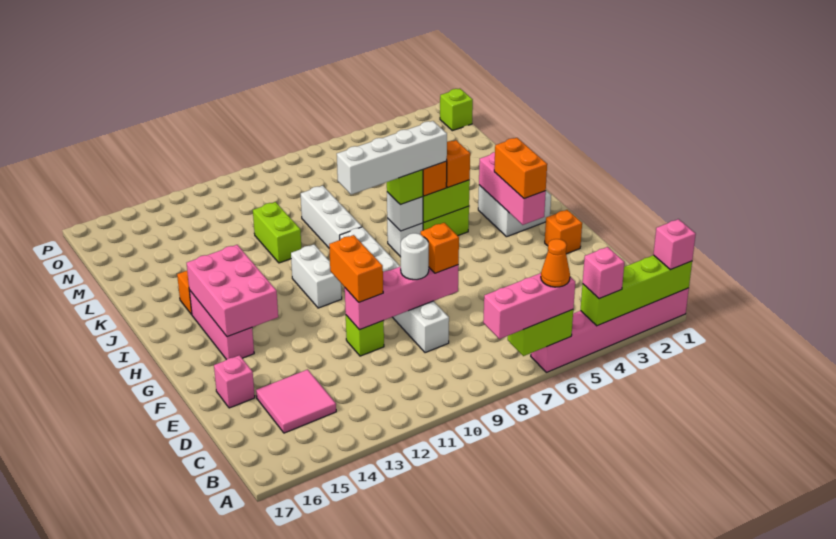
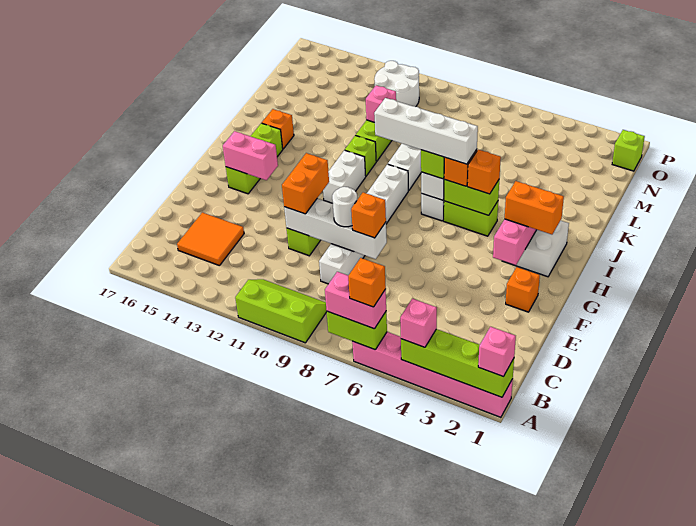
pink brick A6:A8 level 3 -> pink brick A6:A7 level 3
orange cone A6 level 4 -> orange brick A6 level 4
none -> lime slope A9:B11 level 1 top A
pink tile C14:D15 level 1 -> orange tile C14:D15 level 1
pink brick E8:E11 level 2 -> white brick E8:E11 level 2
pink brick E16 level 1 -> pink brick L11 level 2
orange brick G3:H3 level 3 -> orange brick H2:H3 level 3
pink brick G14:I15 level 2 -> pink brick G14:G15 level 2
pink brick G15:I15 level 1 -> lime brick G15:I15 level 1
none -> lime brick J11 level 1
none -> white round brick N11:O12 level 1

